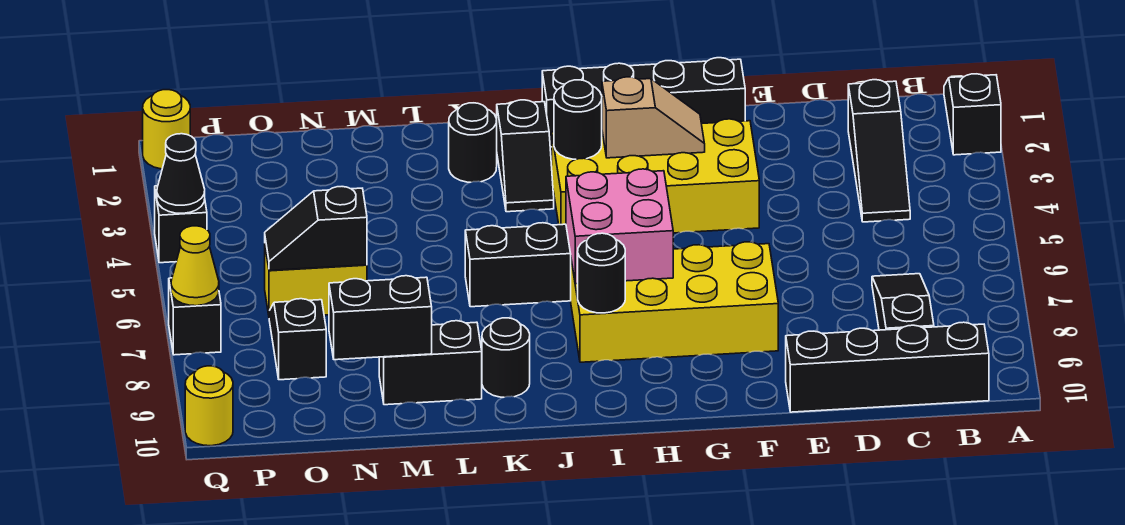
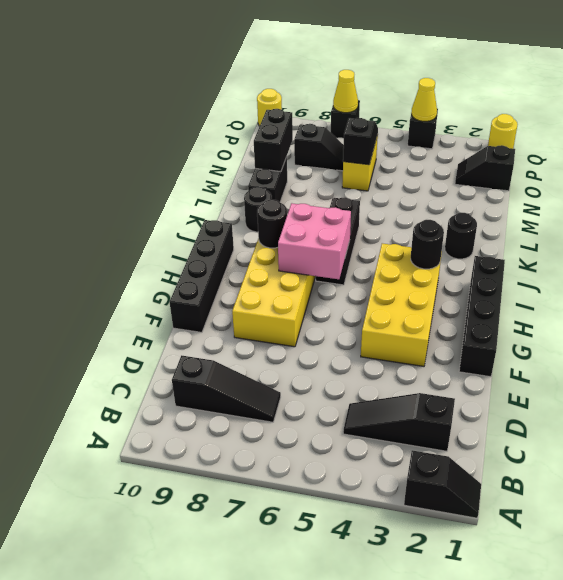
black brick B10:E10 level 1 -> black brick F10:I10 level 1
tan slope G3:H3 level 2 top H -> none
black slope J2:J3 level 1 top 2 -> black slope O1:O2 level 1 top 1
black cone Q4 level 2 -> yellow cone Q4 level 2

